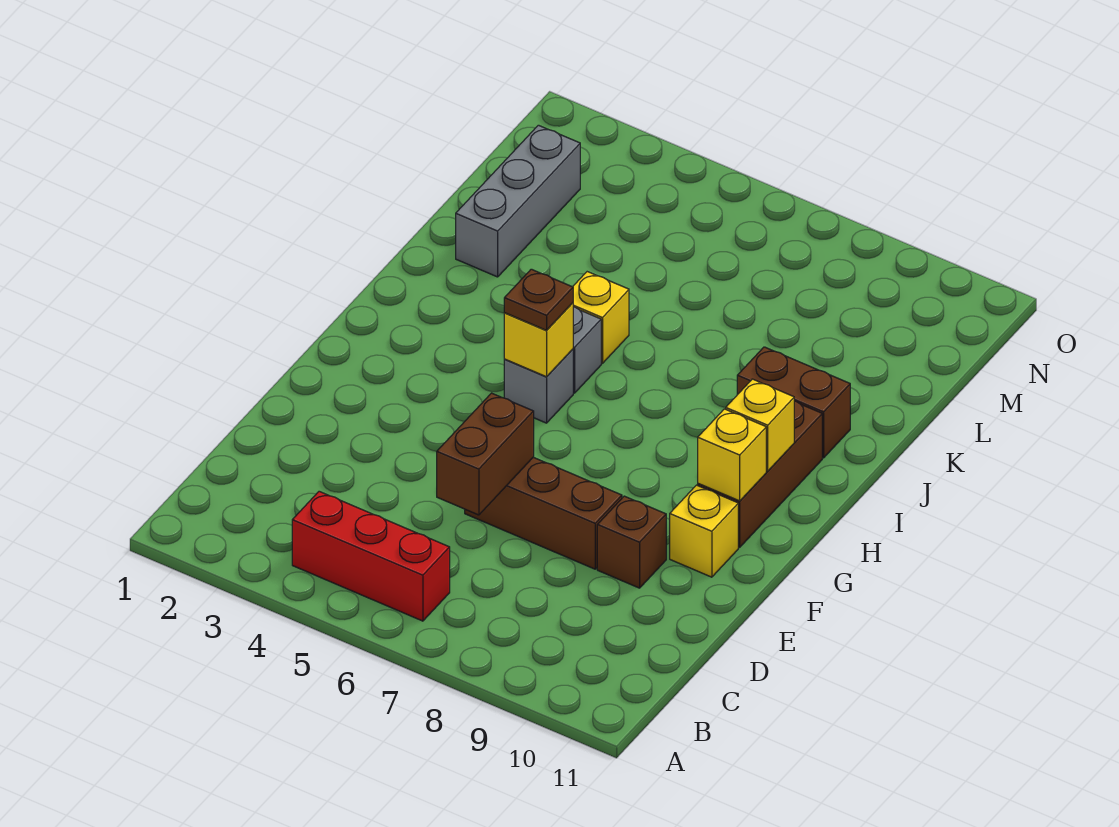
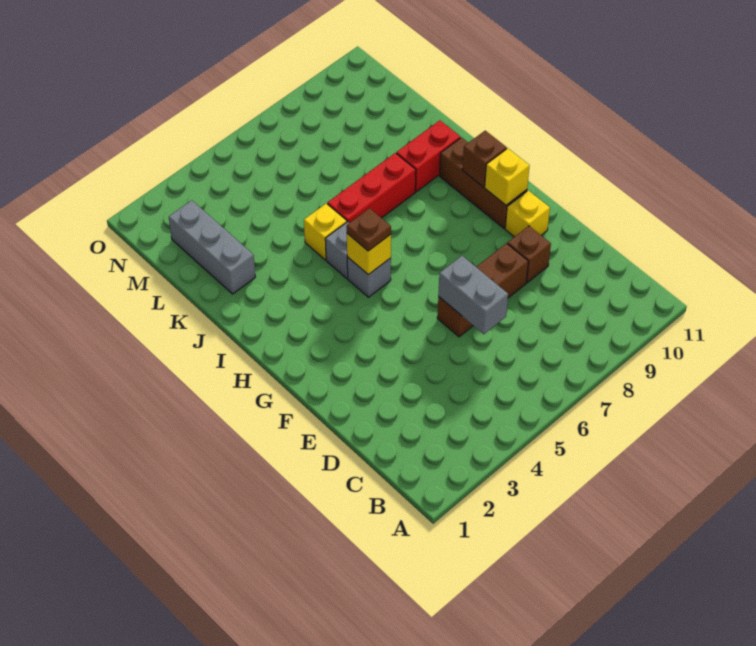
red brick B4:B6 level 1 -> red brick J6:J8 level 1
brown brick D6:E6 level 2 -> grey brick D6:E6 level 2
yellow brick H10 level 2 -> brown brick H10 level 2
brown brick J9:J10 level 1 -> red brick J9:J10 level 1

